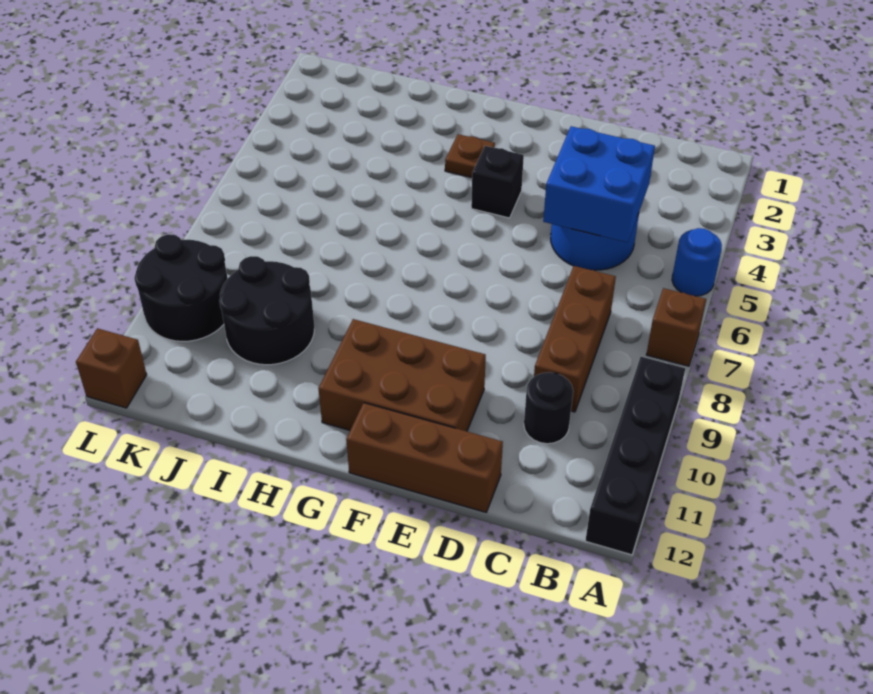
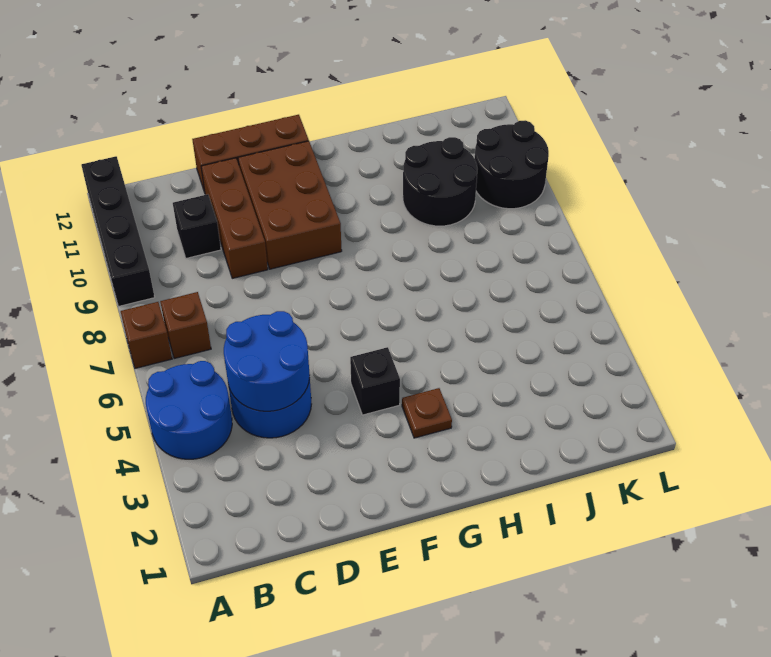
blue round brick A5 level 1 -> blue round brick A4:B5 level 1
blue brick C4:D5 level 2 -> blue round brick C4:D5 level 2
brown brick C7:C9 level 1 -> brown brick D9:D11 level 1
black round brick C10 level 1 -> black brick C10 level 1
brown brick E10:G11 level 1 -> brown brick E9:F11 level 1
brown brick L12 level 1 -> brown brick B7 level 1

